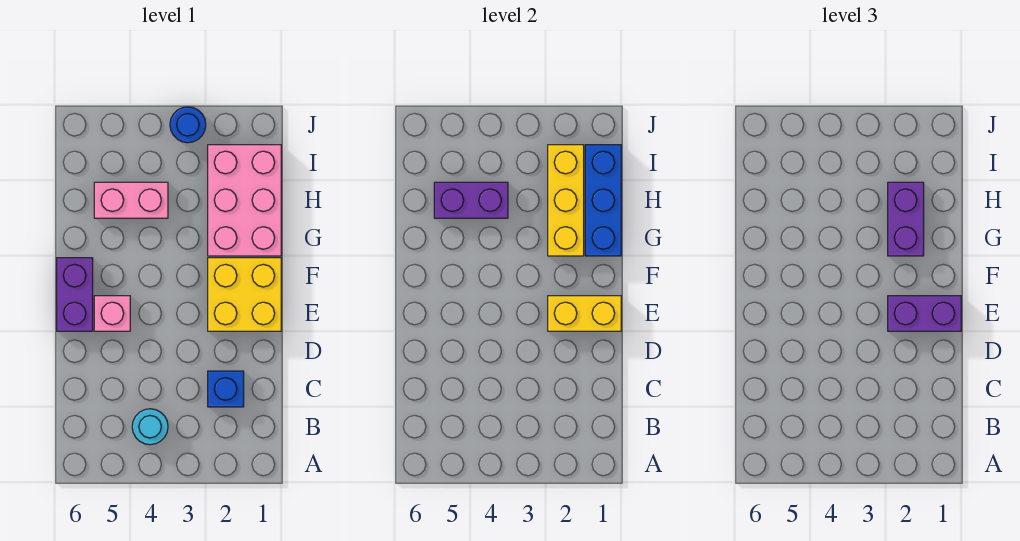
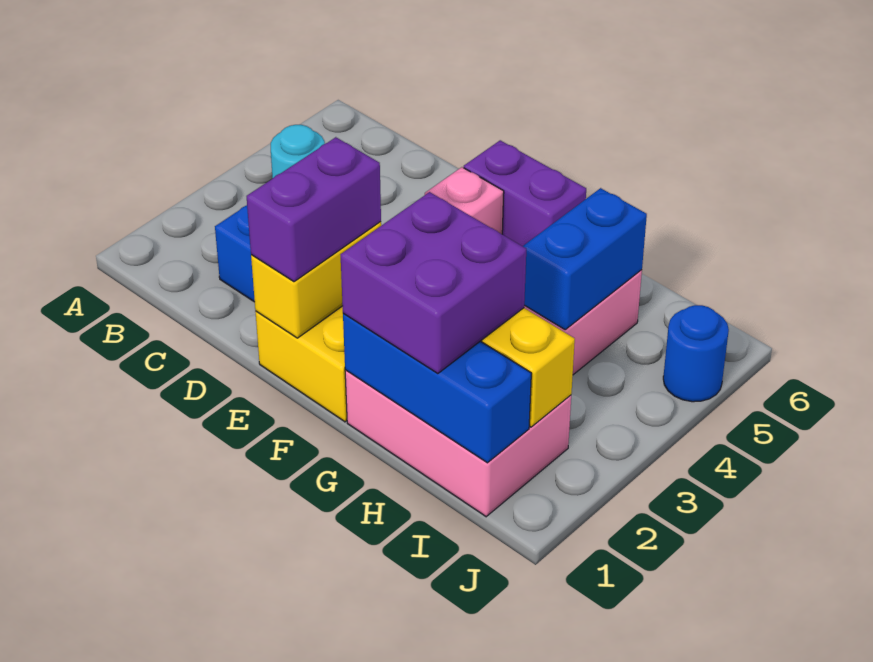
purple brick G2:H2 level 3 -> purple brick G1:H2 level 3
purple brick H4:H5 level 2 -> blue brick H4:H5 level 2
blue round brick J3 level 1 -> blue round brick J5 level 1

